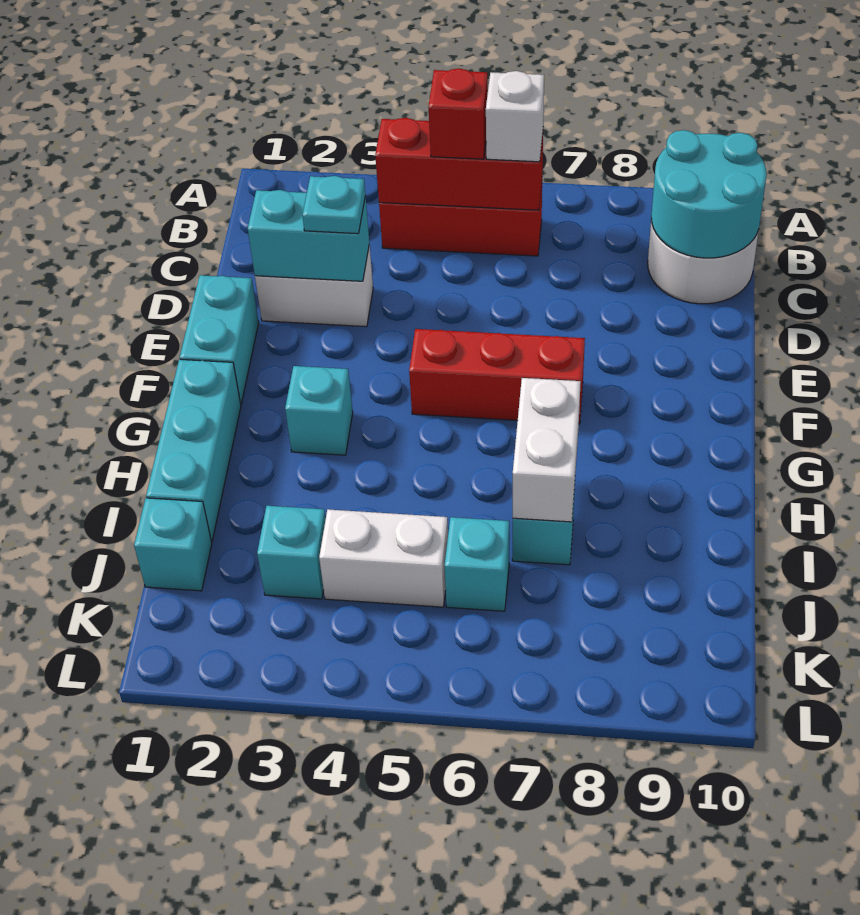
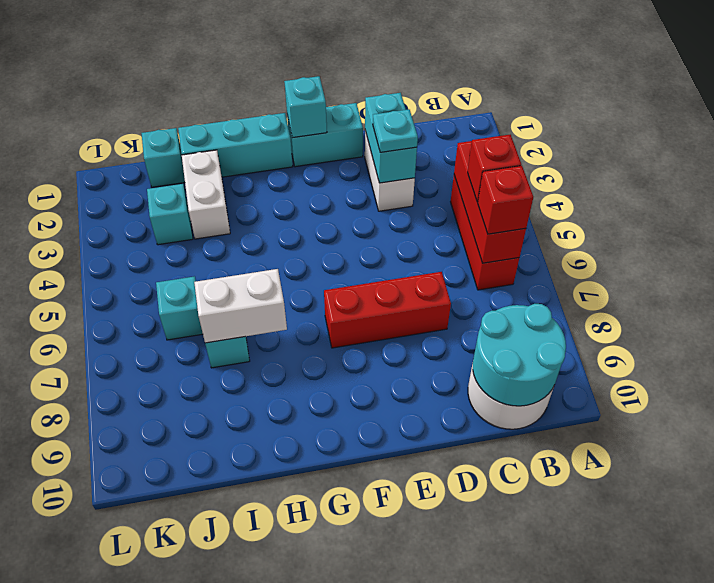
white brick B6 level 3 -> red brick B6 level 3
red brick F5:F7 level 1 -> red brick D7:F7 level 1
cyan brick G3 level 1 -> cyan brick F1 level 2
white brick J4:J5 level 1 -> white brick I2:I3 level 1

